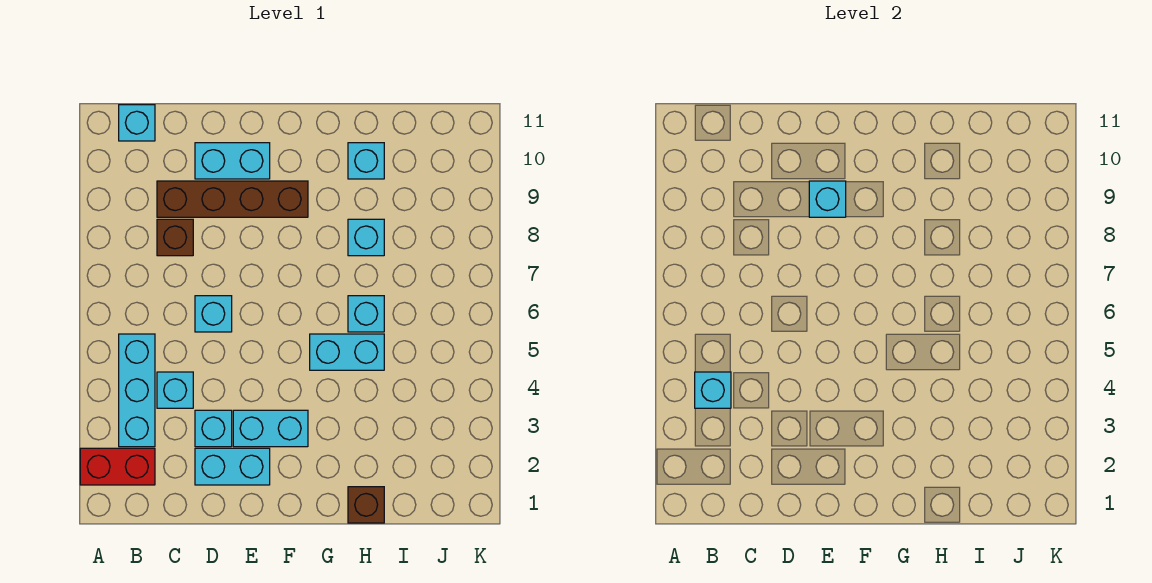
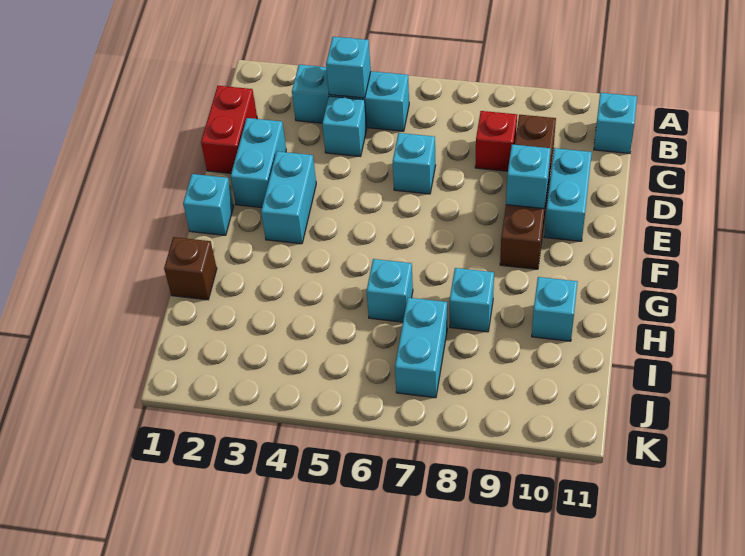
red brick A2:B2 level 1 -> red brick C1:D1 level 1
brown brick C8 level 1 -> red brick C8 level 1
cyan brick D3 level 1 -> cyan brick F1 level 1
cyan brick G5:H5 level 1 -> cyan brick I7:J7 level 1

